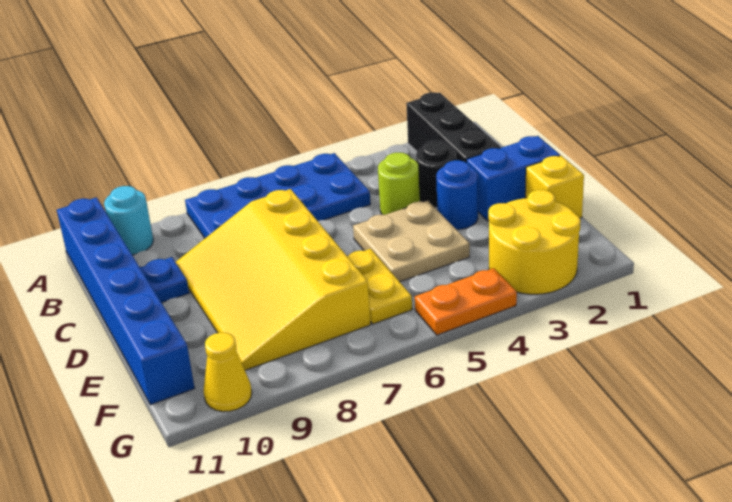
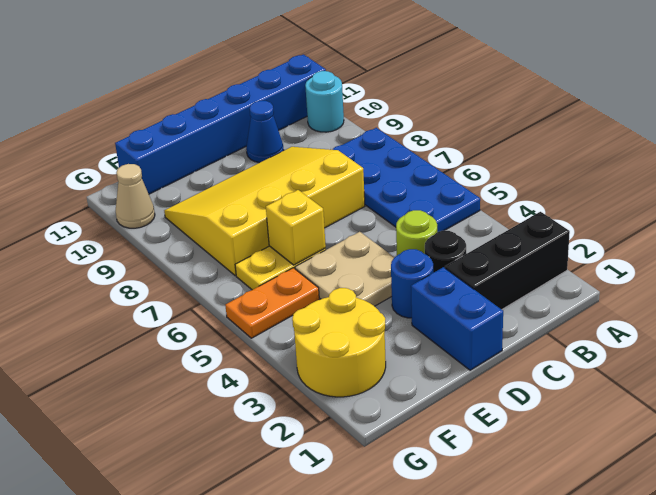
blue plate C10 level 1 -> blue cone C10 level 1
yellow brick E1 level 1 -> yellow brick E6 level 2
orange plate G4:G5 level 1 -> orange plate F5:G5 level 1
yellow cone G10 level 1 -> tan cone G10 level 1

